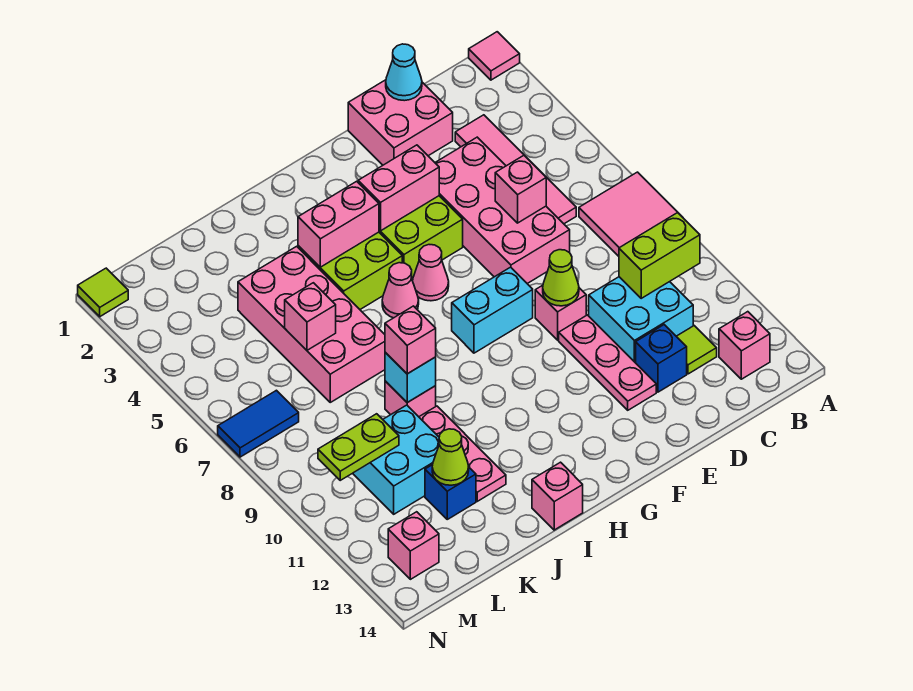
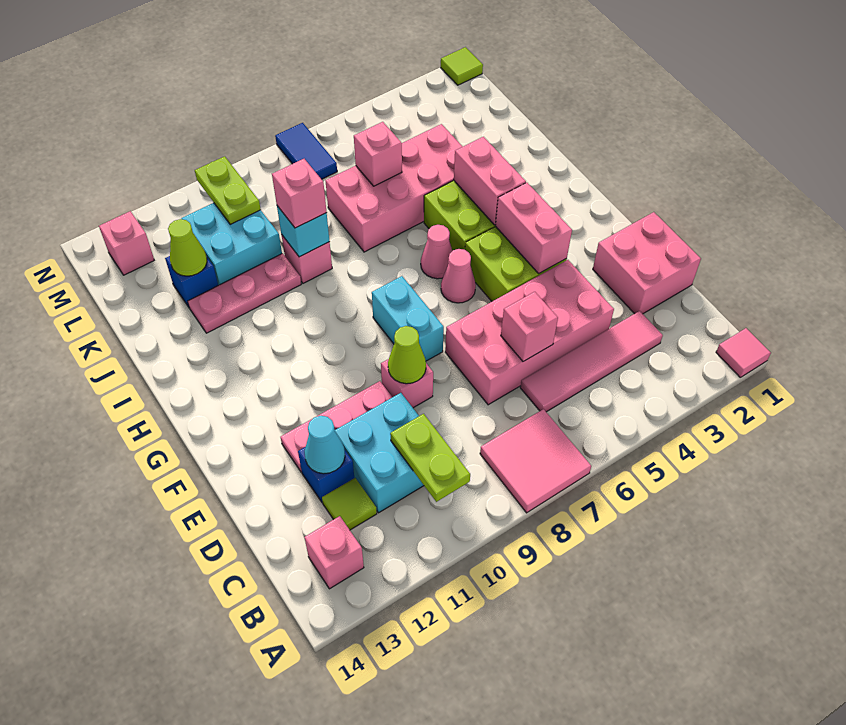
lime brick B10:C10 level 2 -> lime plate B10:C10 level 2
cyan cone D1 level 2 -> cyan cone D12 level 2
pink brick I14 level 1 -> none

